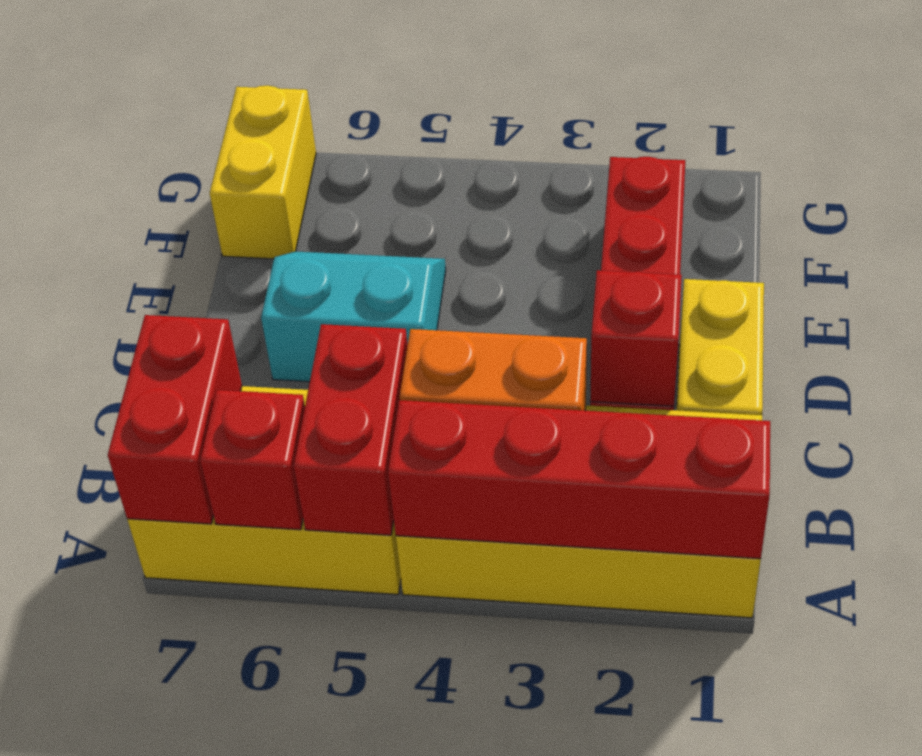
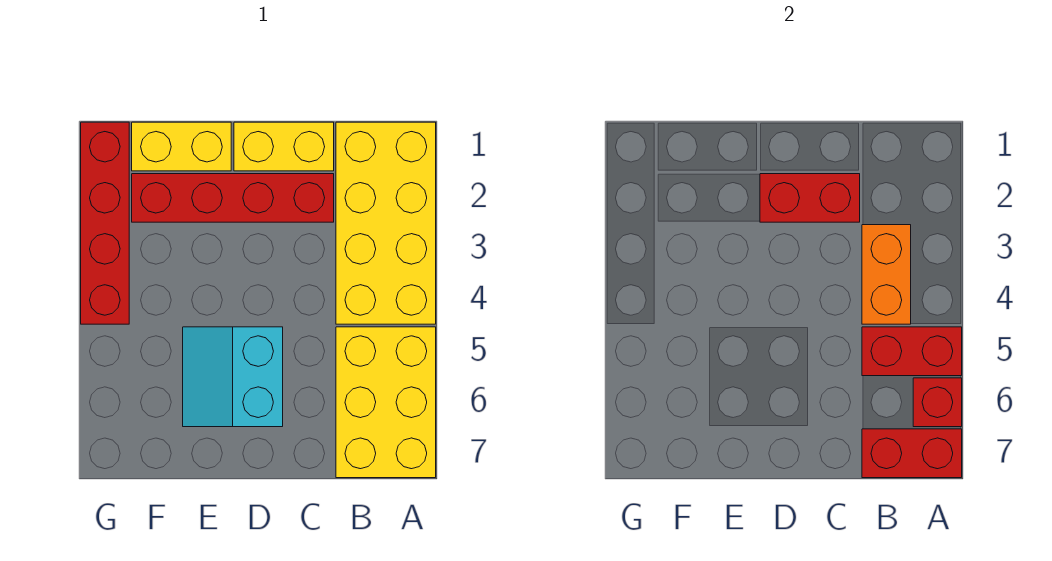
red brick A1:A4 level 2 -> red brick G1:G4 level 1
red brick C2 level 2 -> red brick C2:D2 level 2
yellow brick F7:G7 level 1 -> yellow brick E1:F1 level 1

